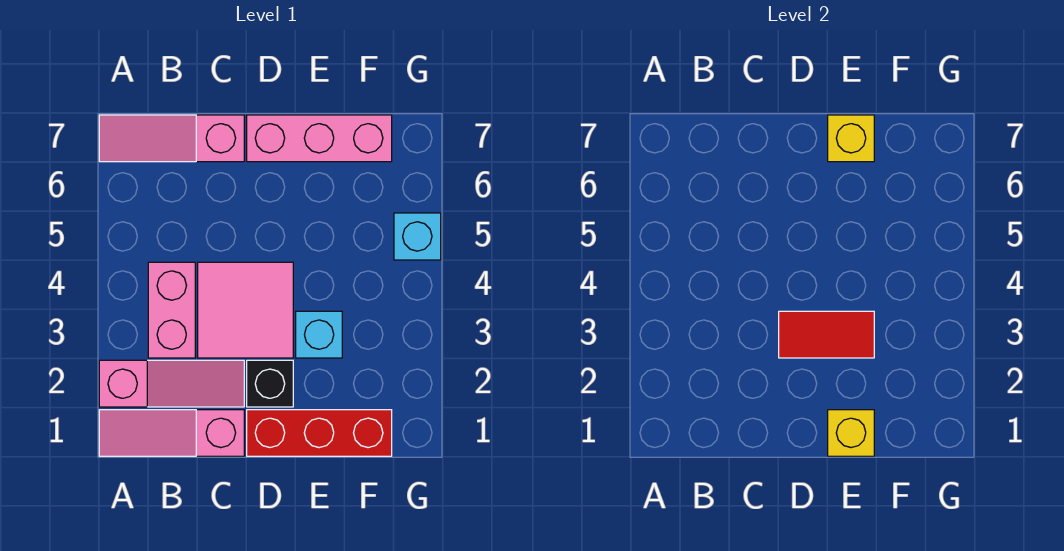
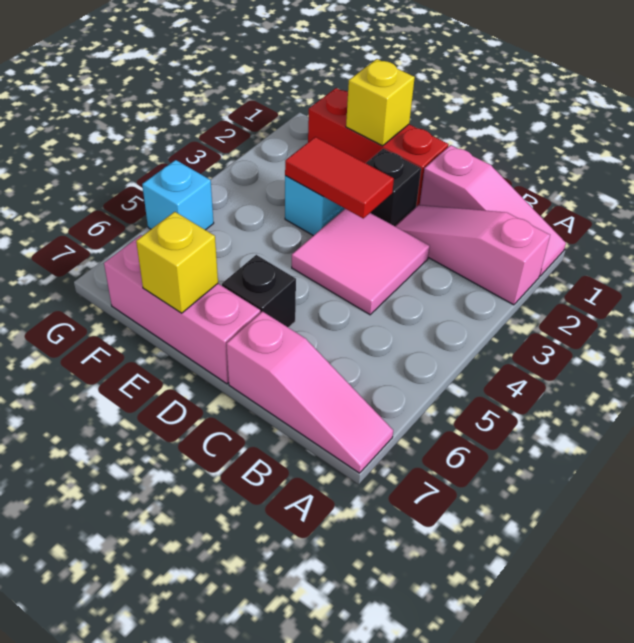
pink brick B3:B4 level 1 -> none
none -> black brick D6 level 1

